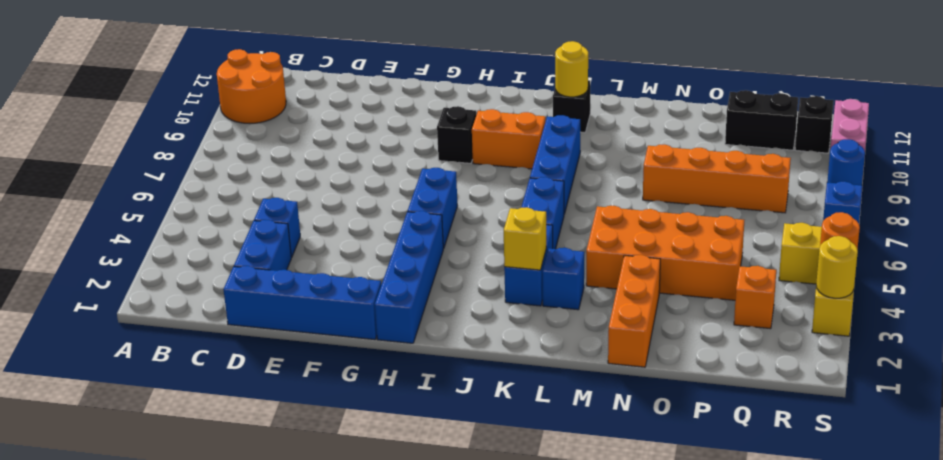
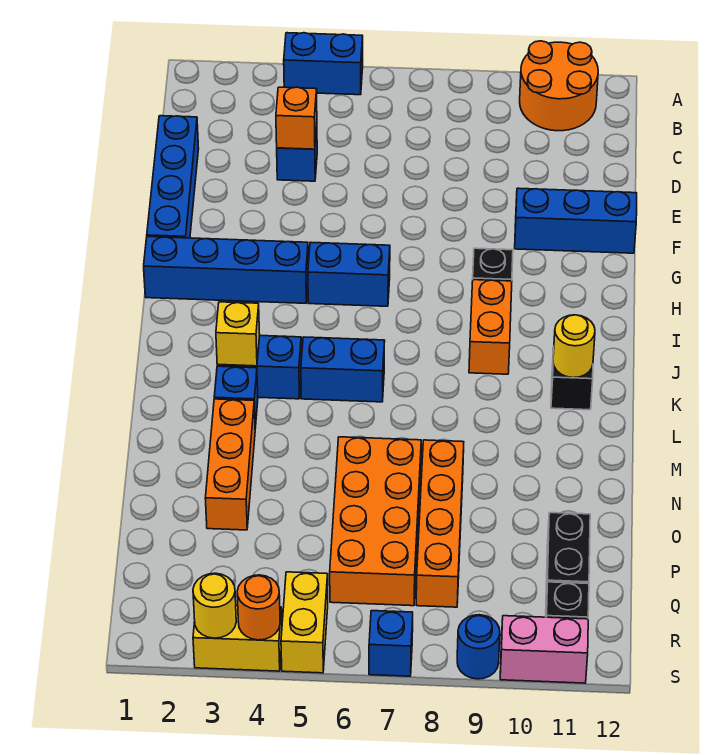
blue brick D2:D3 level 1 -> blue brick A4:A5 level 1
blue brick K7:K9 level 1 -> blue brick F10:F12 level 1
orange brick M4:P5 level 1 -> orange brick N6:Q7 level 1
orange brick N1:N3 level 1 -> orange brick M3:O3 level 1
orange brick Q3 level 1 -> orange brick D4 level 2

